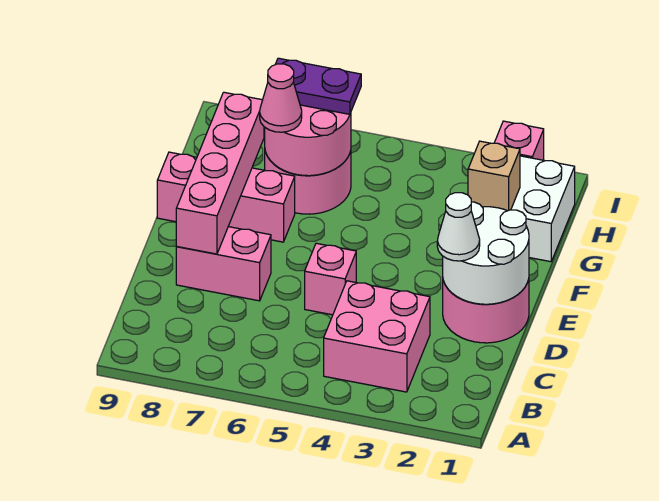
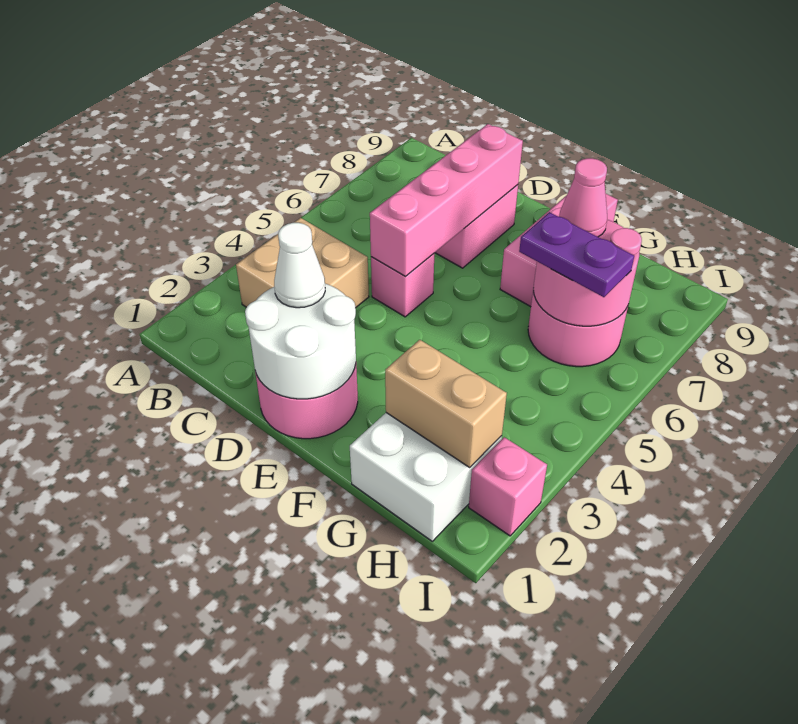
pink brick B3:C4 level 1 -> tan brick B3:C4 level 1
pink brick D8:G8 level 2 -> pink brick D5:D8 level 2
tan brick G2 level 2 -> tan brick G2:H2 level 2
purple plate H6:H7 level 3 -> purple plate G6:H6 level 3

